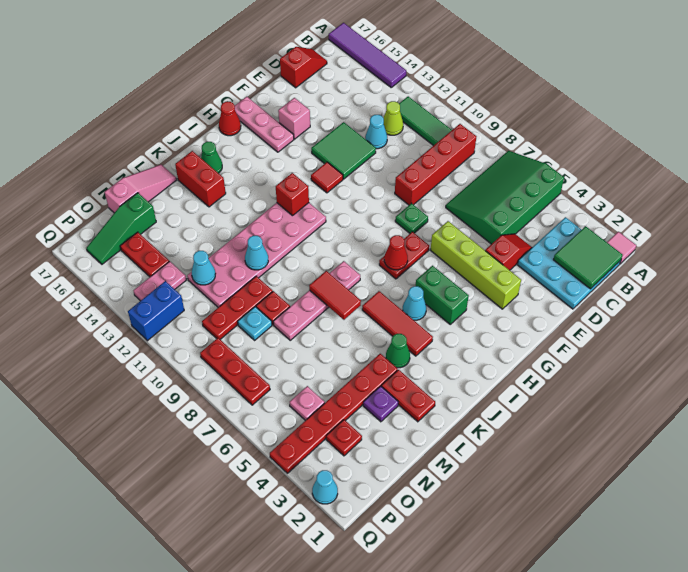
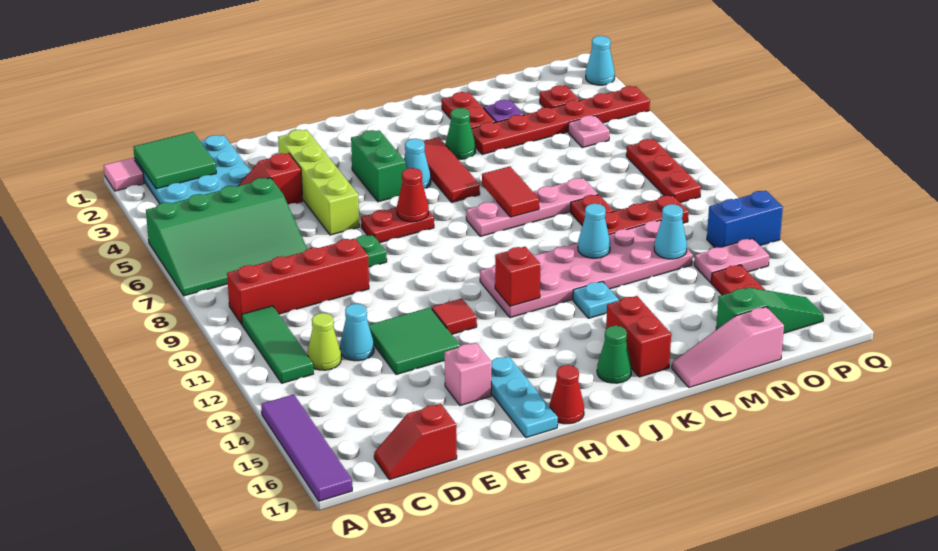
pink plate G15:G17 level 1 -> cyan plate G15:G17 level 1
cyan plate N9 level 1 -> cyan plate K13 level 1

